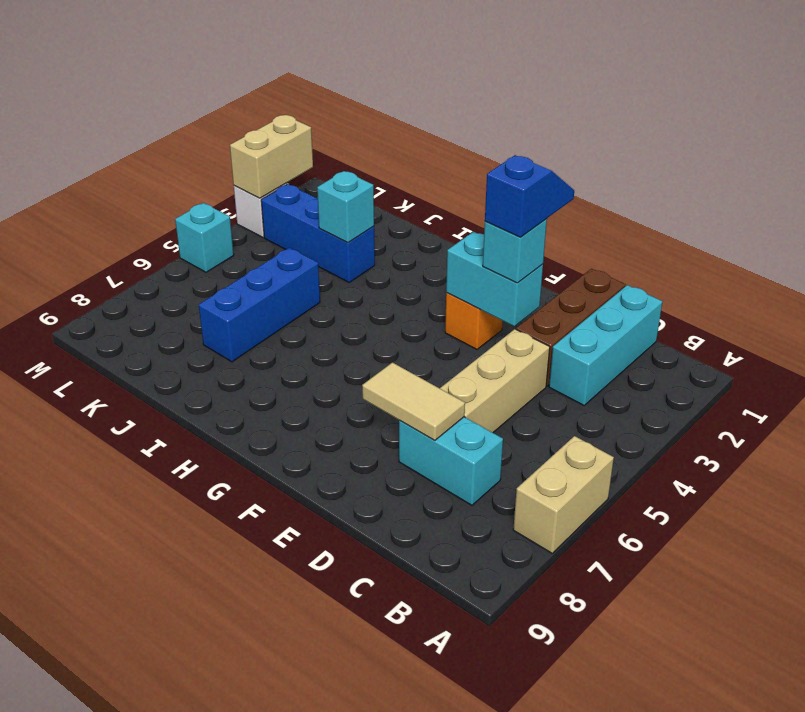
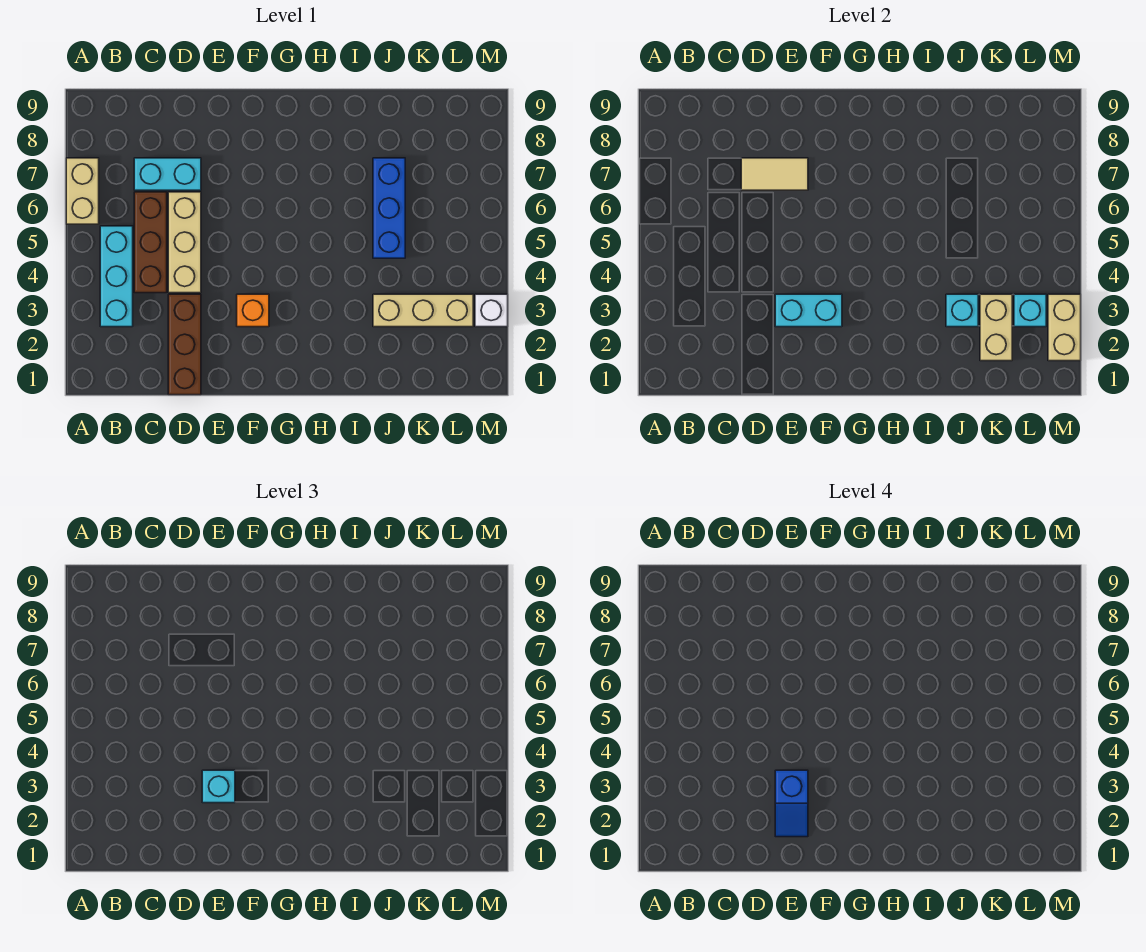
cyan brick C1:C3 level 1 -> cyan brick B3:B5 level 1
none -> brown brick C4:C6 level 1
blue brick J3:L3 level 1 -> tan brick J3:L3 level 1
none -> tan brick K2:K3 level 2
cyan brick M5 level 1 -> cyan brick L3 level 2

